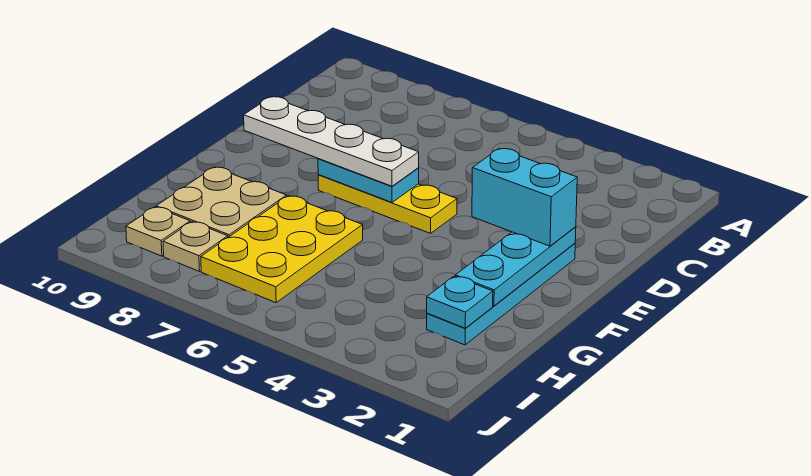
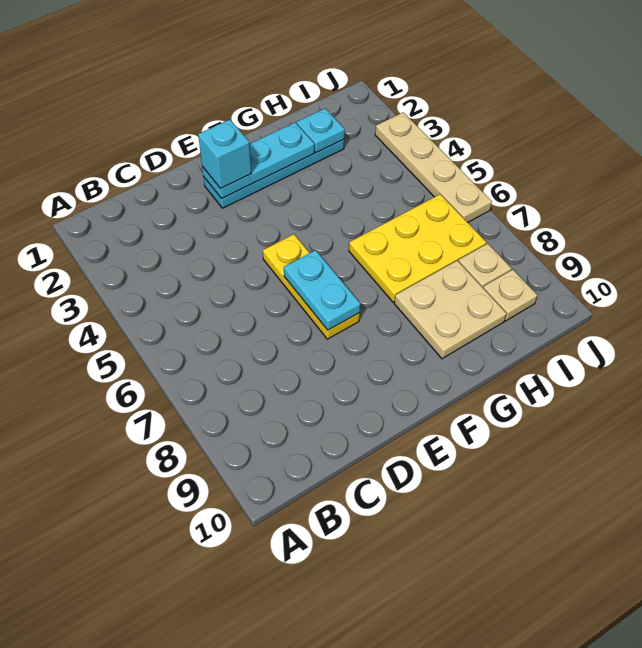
cyan brick E2:E3 level 3 -> cyan brick E2 level 3
white plate E6:E9 level 3 -> none
none -> tan plate J3:J6 level 1

